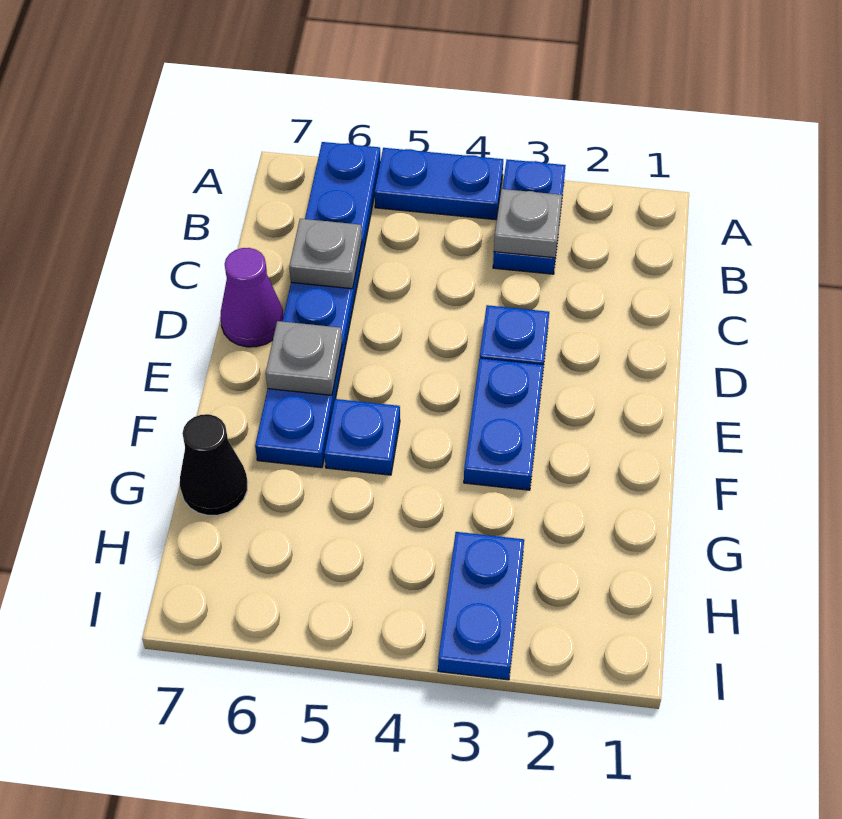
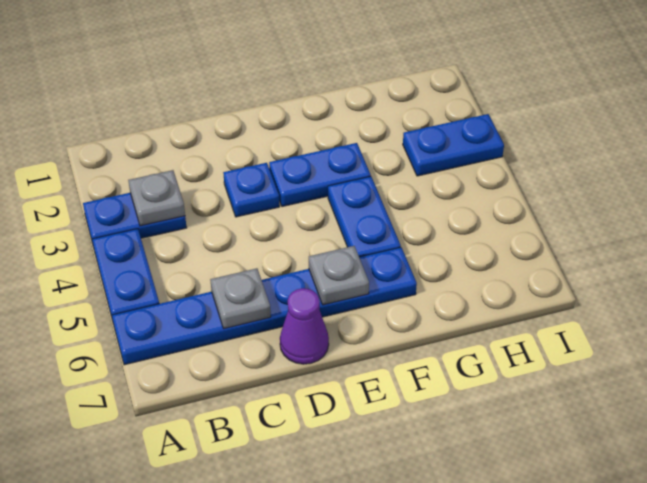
blue plate F5 level 1 -> blue plate F4:F5 level 1
black cone G7 level 1 -> none

